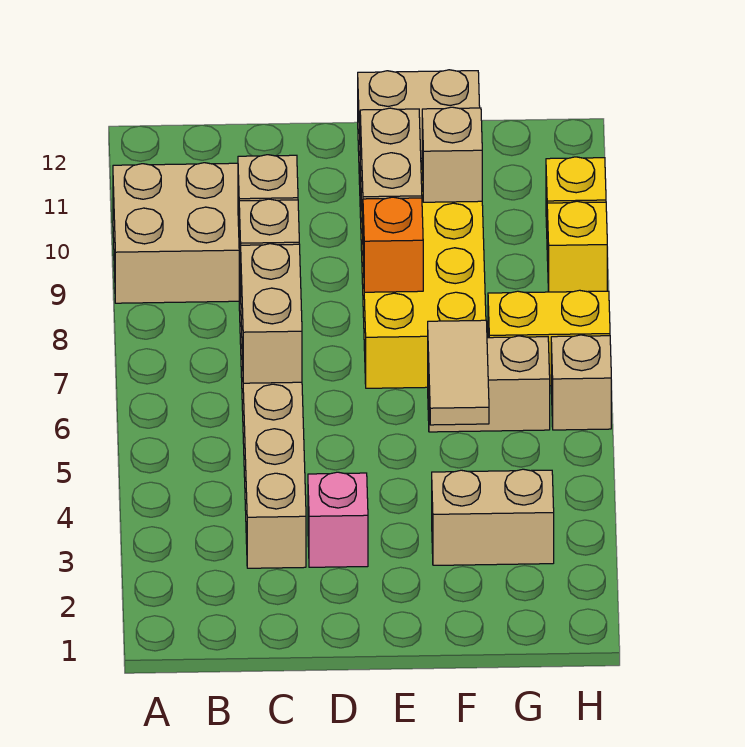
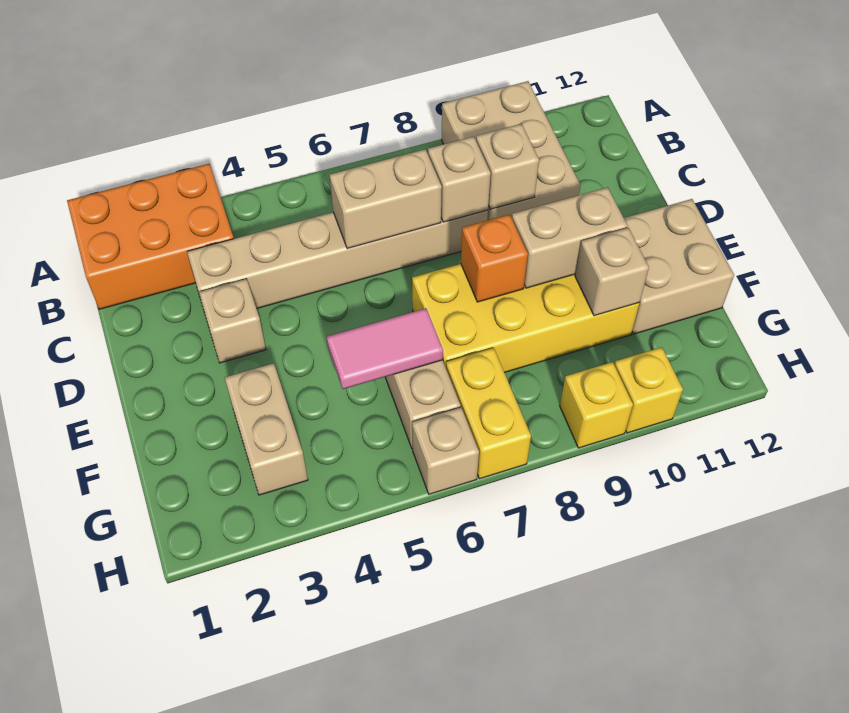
none -> orange brick A1:B3 level 1
pink brick D3 level 1 -> tan brick D3 level 1
tan tile F5:F6 level 2 -> pink tile F5:F6 level 2

